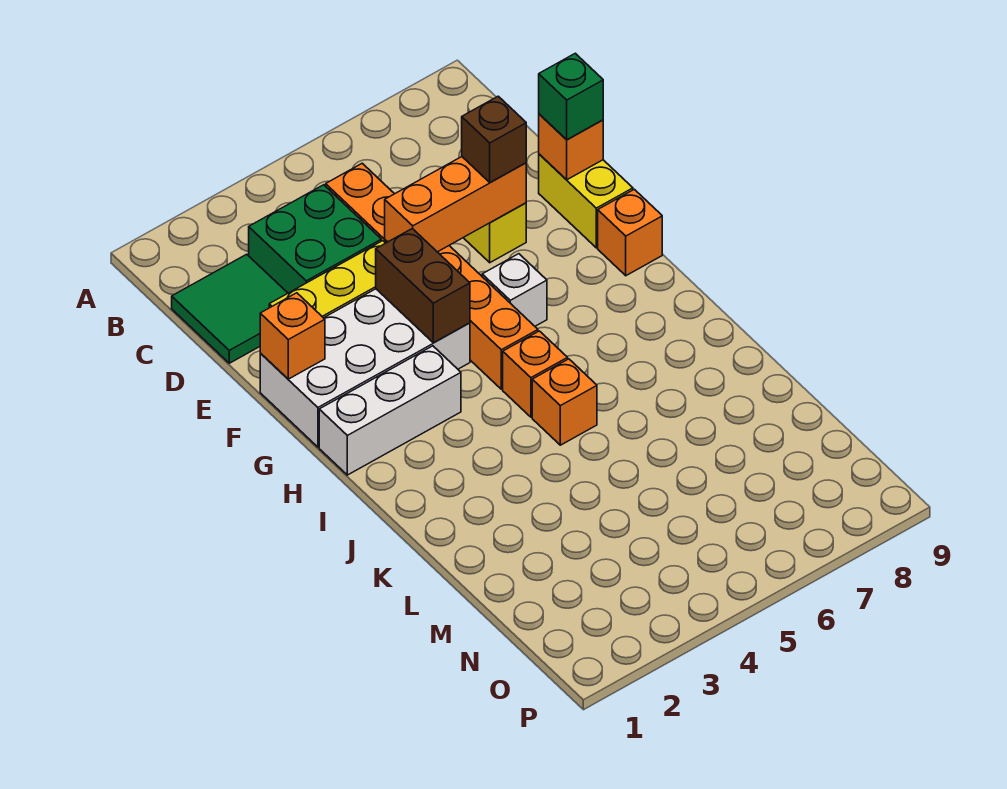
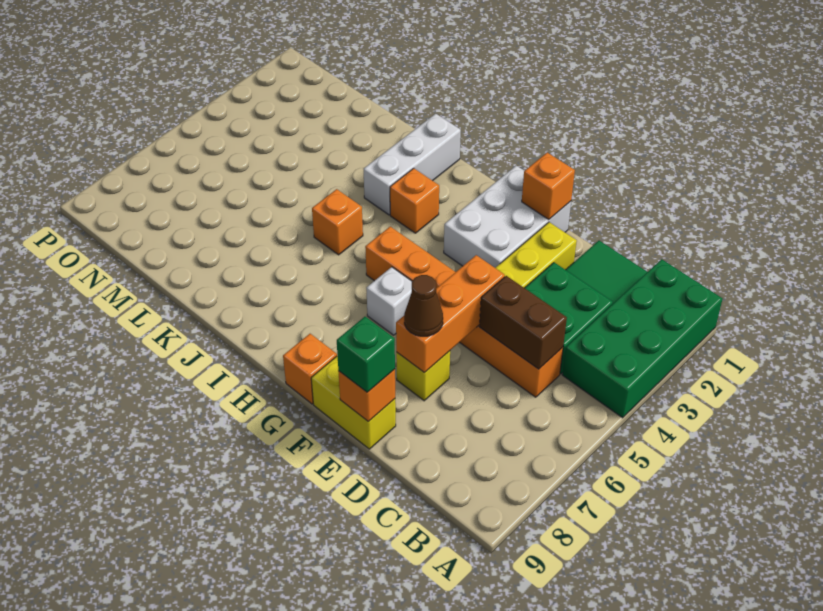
none -> green brick A1:B4 level 1
brown brick E7 level 3 -> brown cone E7 level 3
white brick F1:G4 level 1 -> white brick F1:G3 level 1
brown brick F4:G4 level 2 -> brown brick C5:D5 level 2
white brick H1:H3 level 1 -> white brick J1:J3 level 1
orange brick I5 level 1 -> orange brick I3 level 1

